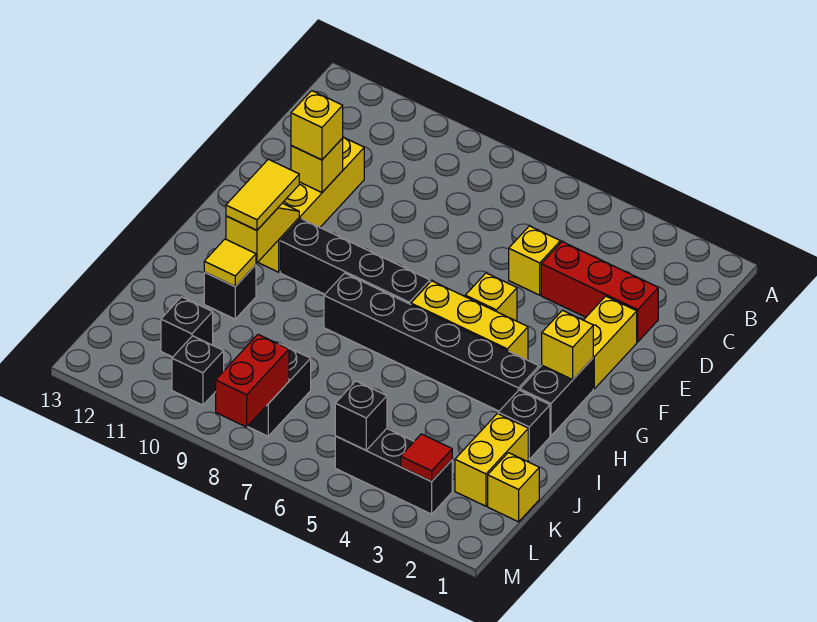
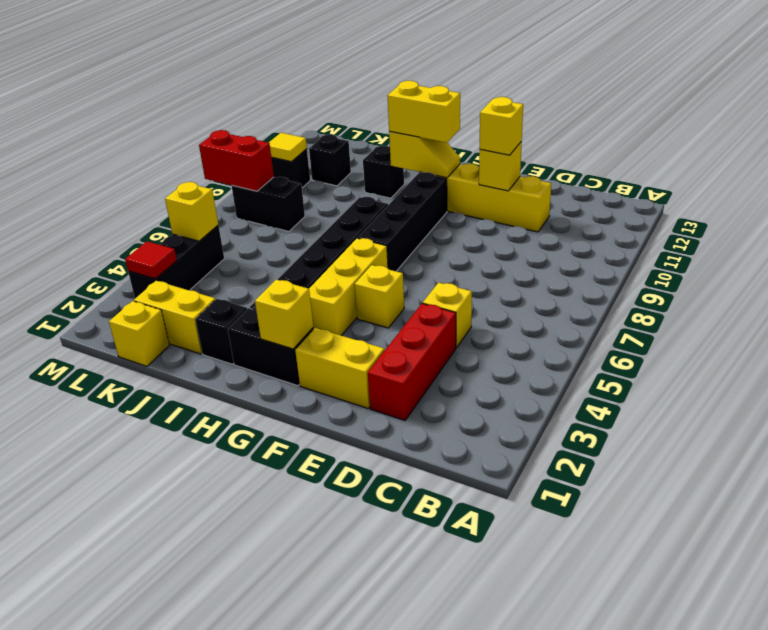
yellow tile G11:H11 level 3 -> yellow brick G11:H11 level 3
yellow tile I11 level 2 -> yellow tile L10 level 2
black brick L5 level 2 -> yellow brick L5 level 2

